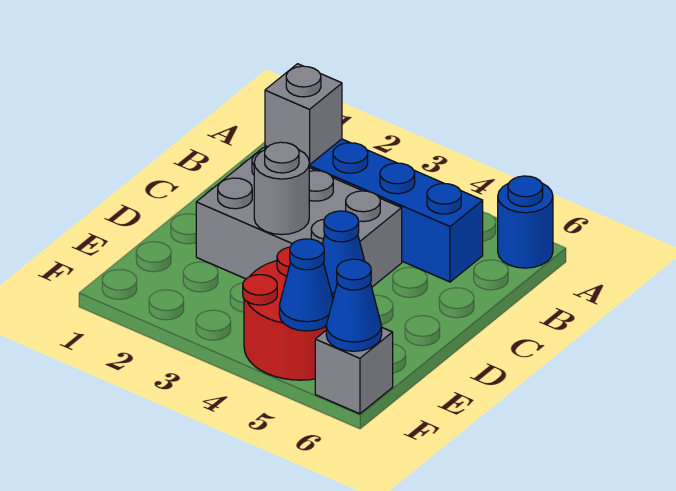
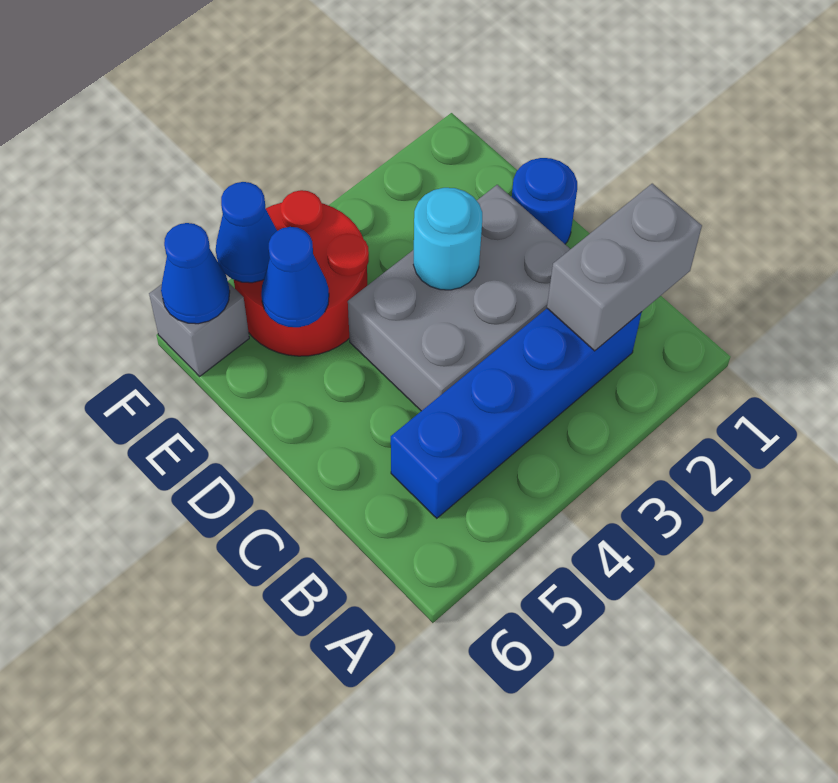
blue round brick A6 level 1 -> blue round brick D1 level 1
grey brick B2 level 2 -> grey brick B1:B2 level 2
grey round brick D3 level 2 -> cyan round brick D3 level 2

